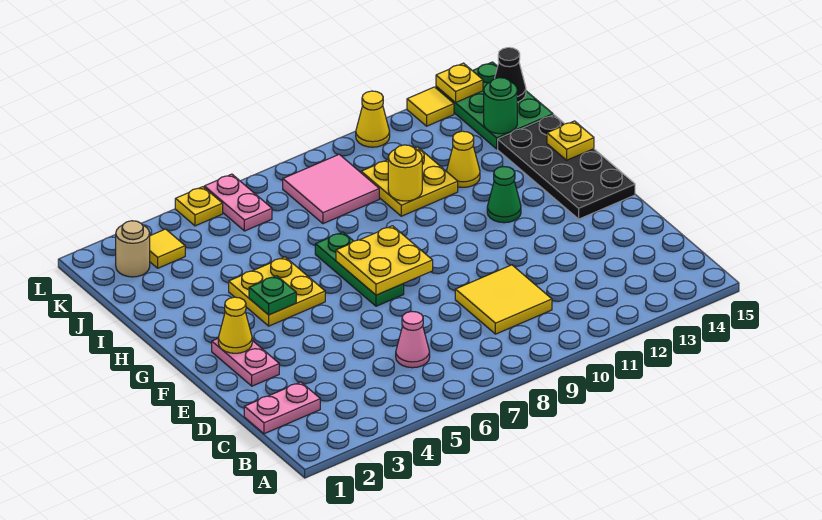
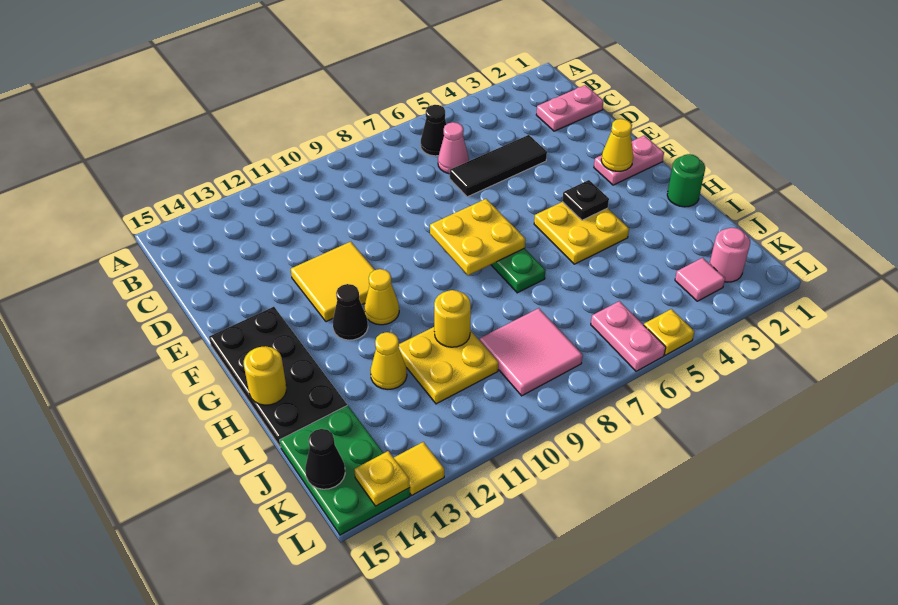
none -> black cone B6 level 1
yellow tile C9:D10 level 1 -> yellow tile E11:F12 level 1
none -> black tile D4:D6 level 1
pink plate E2:F2 level 1 -> pink plate F1:F2 level 1
green plate G4 level 2 -> black plate G4 level 2
green cone G12 level 1 -> black cone G12 level 1
yellow plate H15 level 2 -> yellow round brick H15 level 2
green round brick J14 level 2 -> green round brick H1 level 1
tan round brick K2 level 1 -> pink round brick K2 level 1
yellow tile K3 level 1 -> pink tile K3 level 1
yellow cone L11 level 1 -> yellow cone G11 level 1

